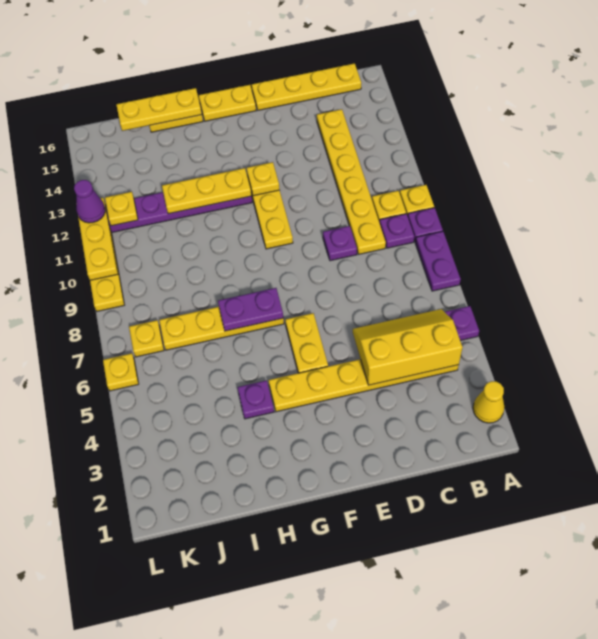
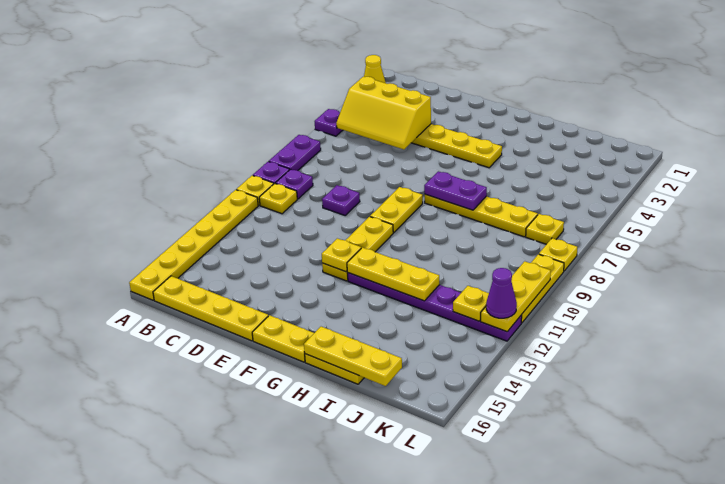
yellow plate C9:C14 level 1 -> yellow plate A11:A16 level 1
yellow plate F5:F6 level 1 -> yellow plate F8:F9 level 1
purple plate H4 level 1 -> none
yellow plate L6 level 1 -> yellow plate L8 level 1

